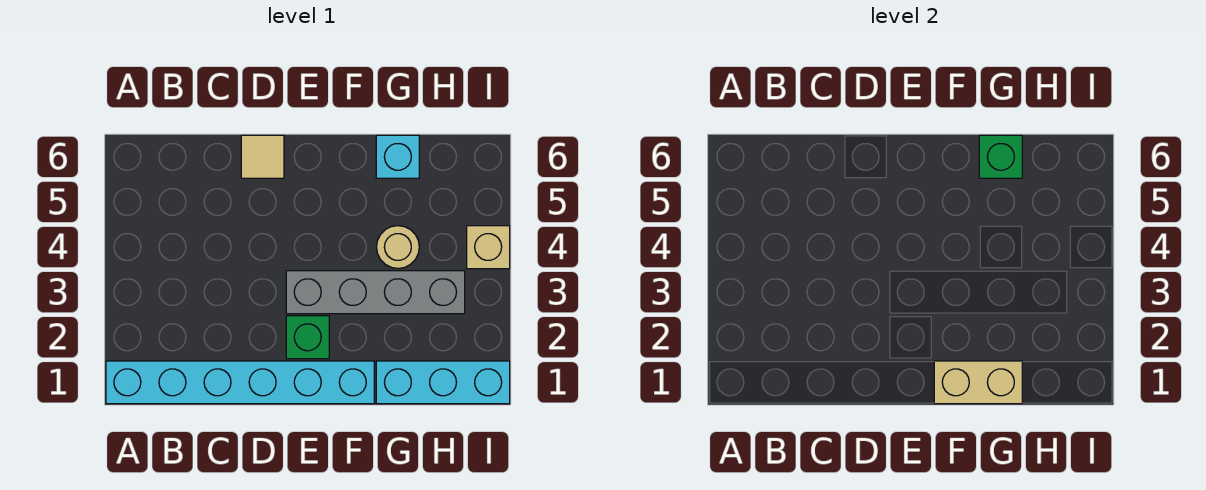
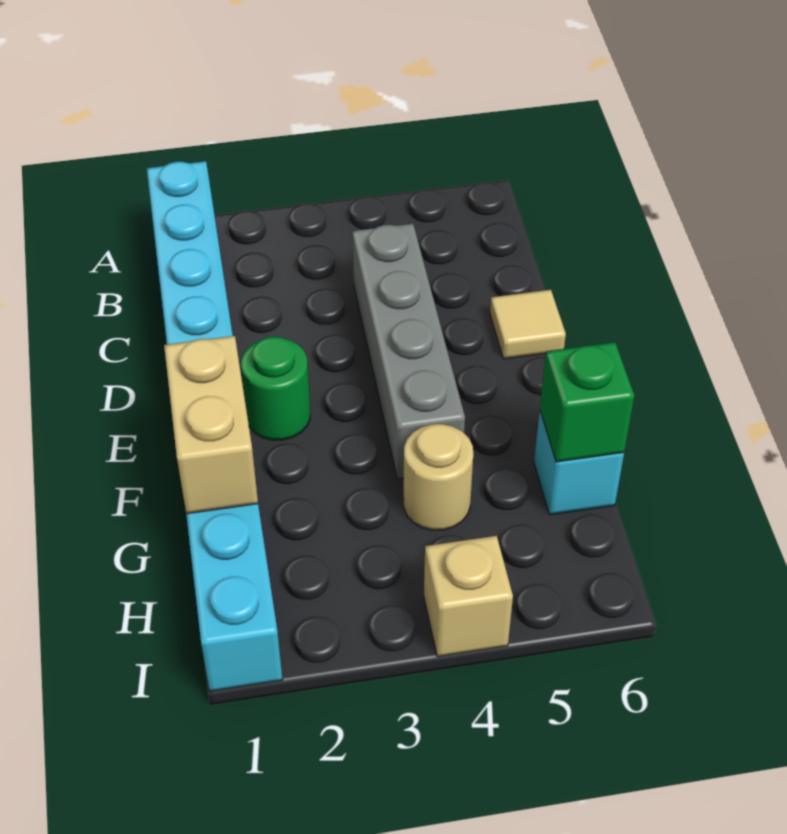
green brick E2 level 1 -> green round brick E2 level 1
grey brick E3:H3 level 1 -> grey brick C4:F4 level 1

